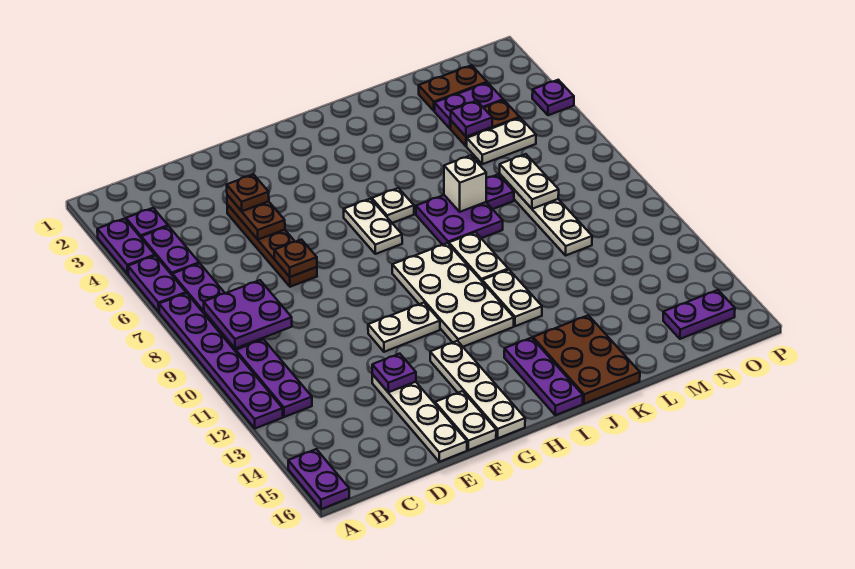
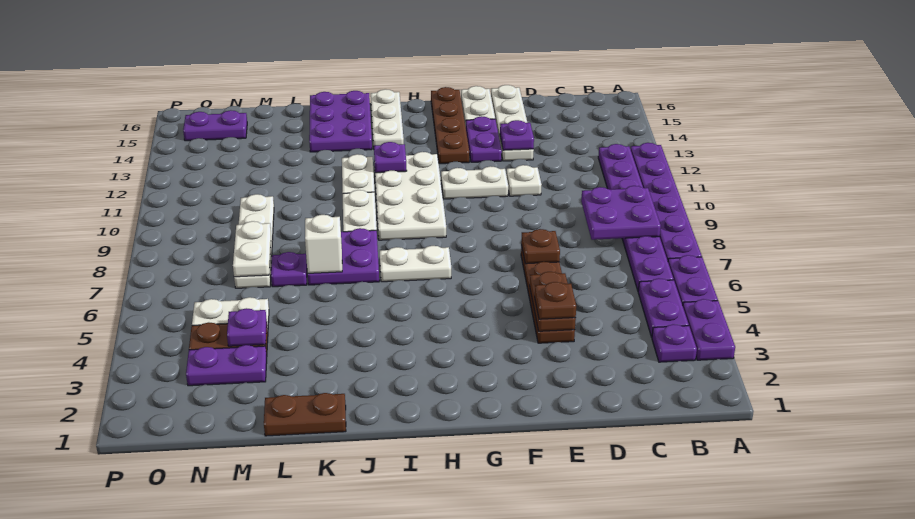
purple plate A15:A16 level 1 -> purple plate F13:F14 level 1
white plate G13:G16 level 1 -> brown plate G13:G16 level 1
white plate H6:H7 level 1 -> white plate H7:I7 level 1
white plate I6 level 1 -> white plate E11 level 1
purple plate I14:I16 level 1 -> white plate I14:I16 level 1
brown plate J14:K16 level 1 -> purple plate J14:K16 level 1
brown plate M2:N2 level 1 -> brown plate K1:L1 level 1
purple plate P4 level 1 -> purple plate I12 level 2

